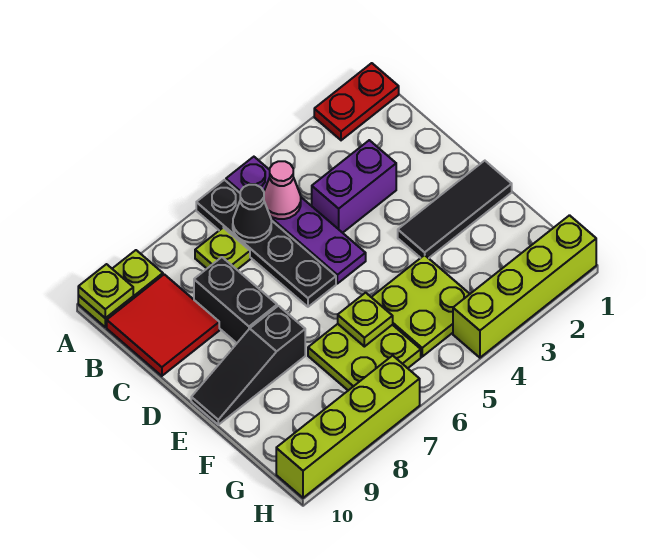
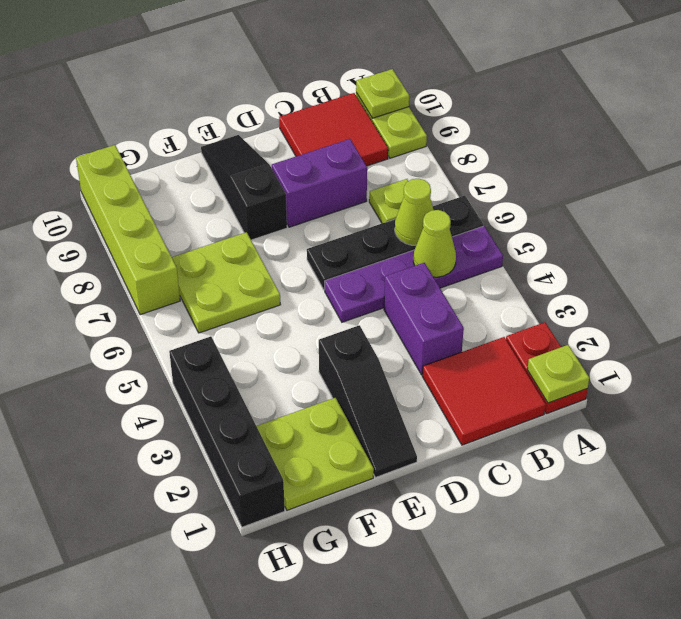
none -> red tile B1:C2 level 1
pink cone B5 level 2 -> lime cone B5 level 2
black cone B6 level 2 -> lime cone B6 level 2
black brick C8:D8 level 1 -> purple brick C8:D8 level 1
black tile E1:E3 level 1 -> black slope E1:E3 level 1 top 3
lime plate F4:G5 level 1 -> lime plate F1:G2 level 1
lime plate F6 level 2 -> lime plate A1 level 2
lime brick H1:H4 level 1 -> black brick H1:H4 level 1

